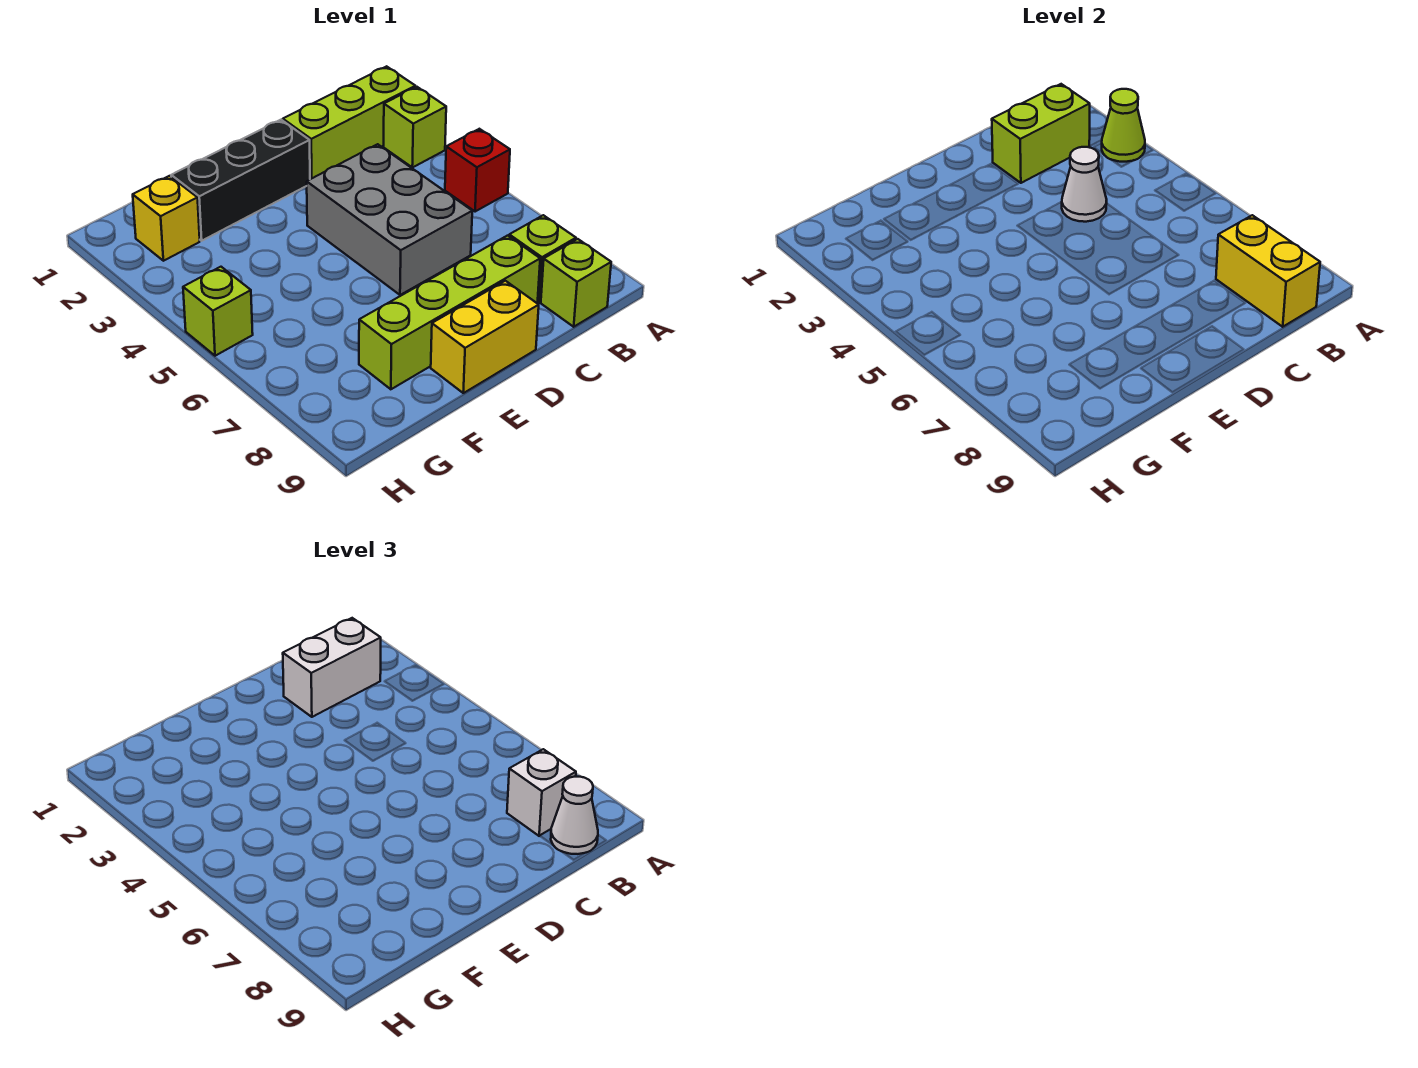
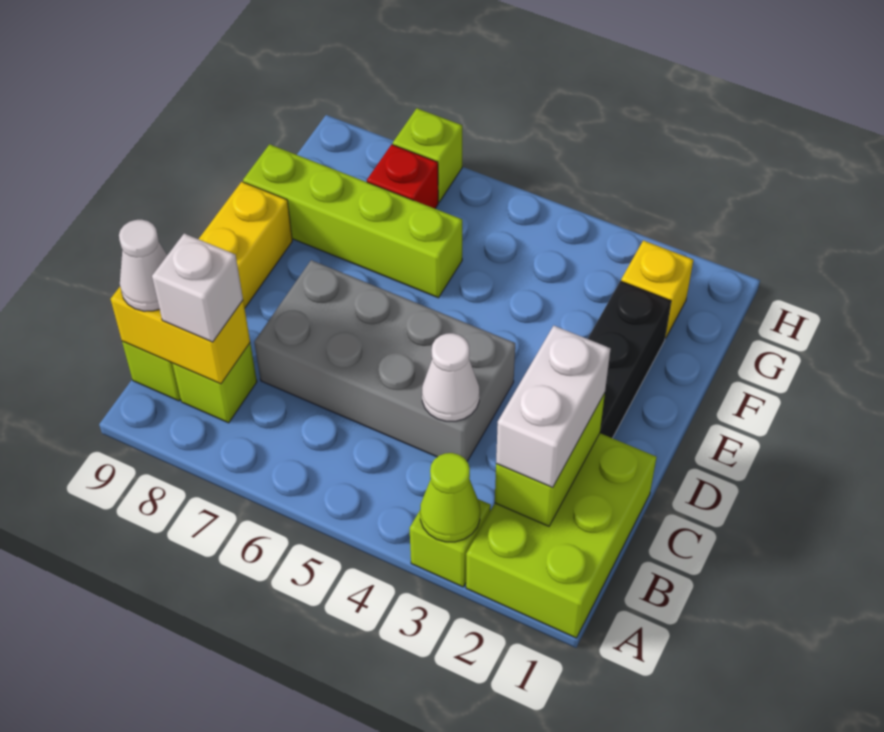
lime brick A2:C2 level 1 -> lime brick A1:C2 level 1
red brick A5 level 1 -> red brick G7 level 1
grey brick C4:D6 level 1 -> grey brick C4:D7 level 1
lime brick C8:F8 level 1 -> lime brick F6:F9 level 1
lime brick H5 level 1 -> lime brick H7 level 1

